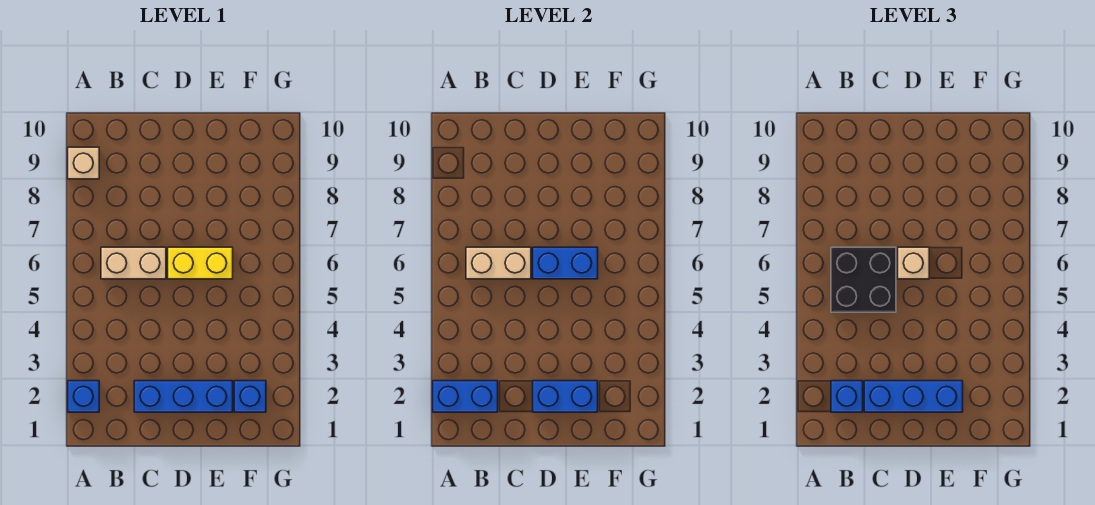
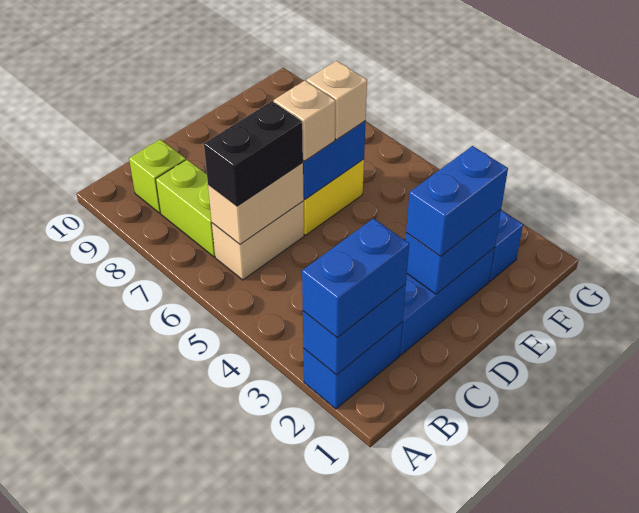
blue brick A2 level 1 -> blue brick A2:B2 level 1
tan brick A9 level 1 -> tan brick E6 level 3
blue brick B2 level 3 -> blue brick A2:B2 level 3
black brick B5:C6 level 3 -> black brick B6:C6 level 3
none -> lime brick B7:B8 level 1
none -> lime brick B9 level 1
blue brick C2:E2 level 3 -> blue brick D2:E2 level 3

